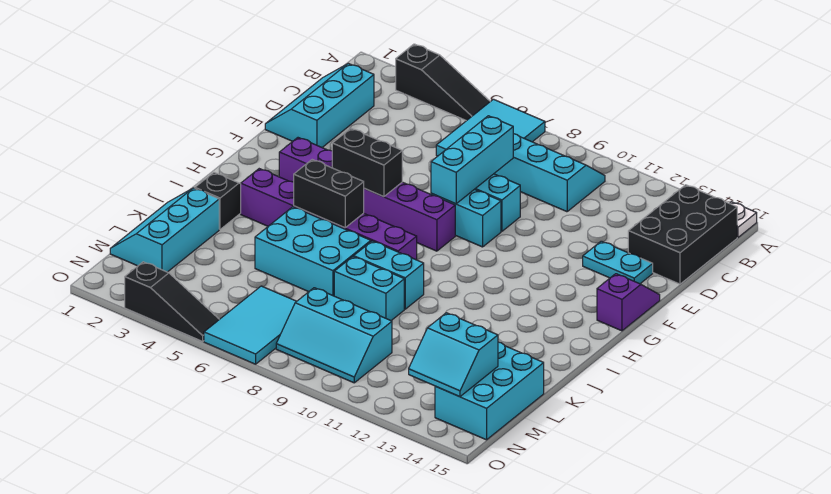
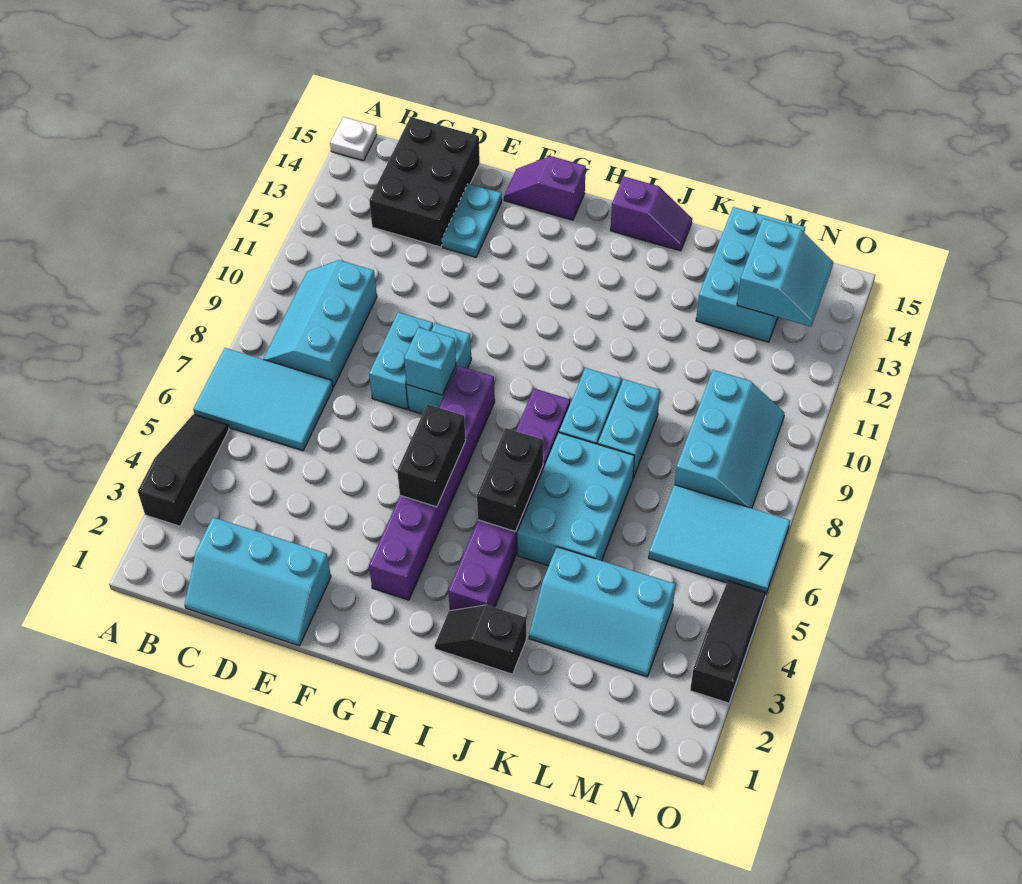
black brick B14:D15 level 1 -> black brick C13:D15 level 1
cyan brick D8:F8 level 2 -> cyan brick F8 level 2
none -> purple slope I15:J15 level 1 top I
cyan slope K1:M2 level 1 top 2 -> cyan slope K3:M4 level 1 top 4
cyan brick L14:N15 level 1 -> cyan brick L13:M15 level 1

